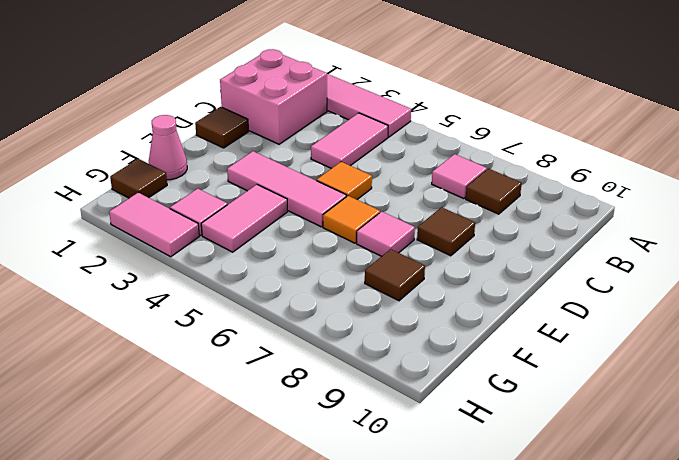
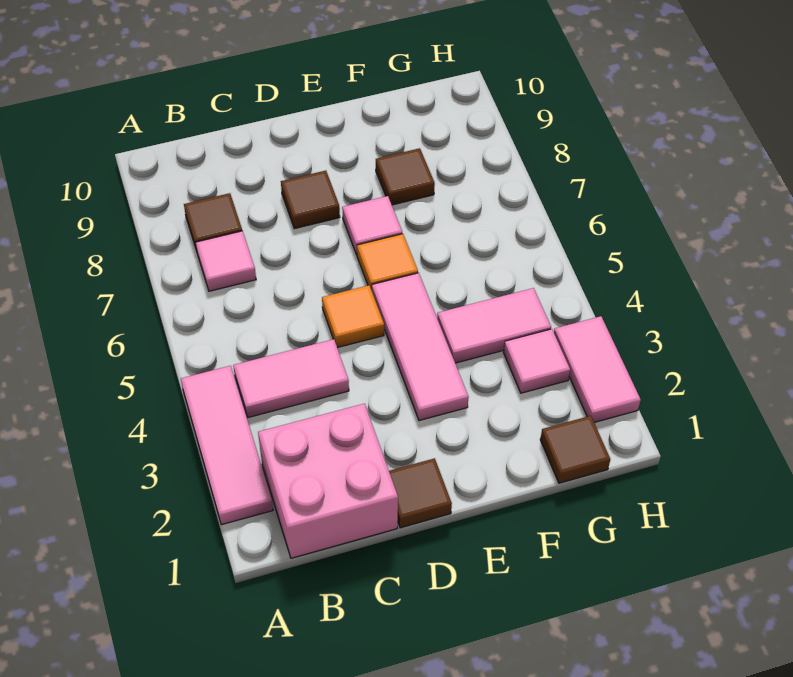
pink cone F1 level 1 -> none

